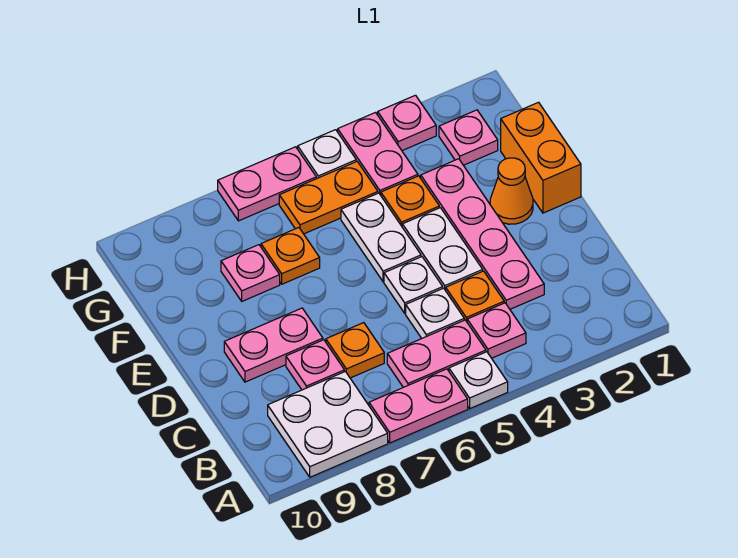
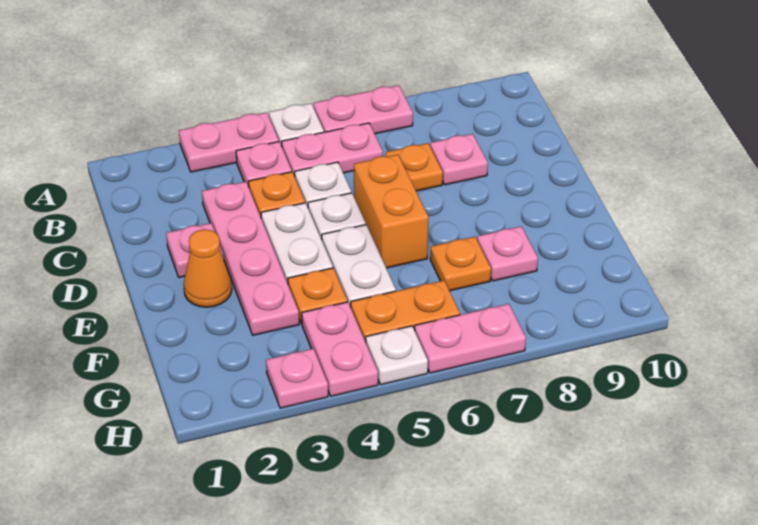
white plate A8:B9 level 1 -> none
pink plate D8:D9 level 1 -> pink plate A3:A4 level 1
orange brick E1:F1 level 1 -> orange brick D6:E6 level 1
pink plate G2 level 1 -> pink plate D2 level 1

